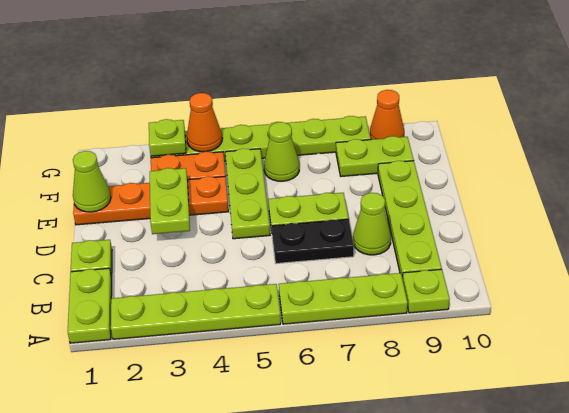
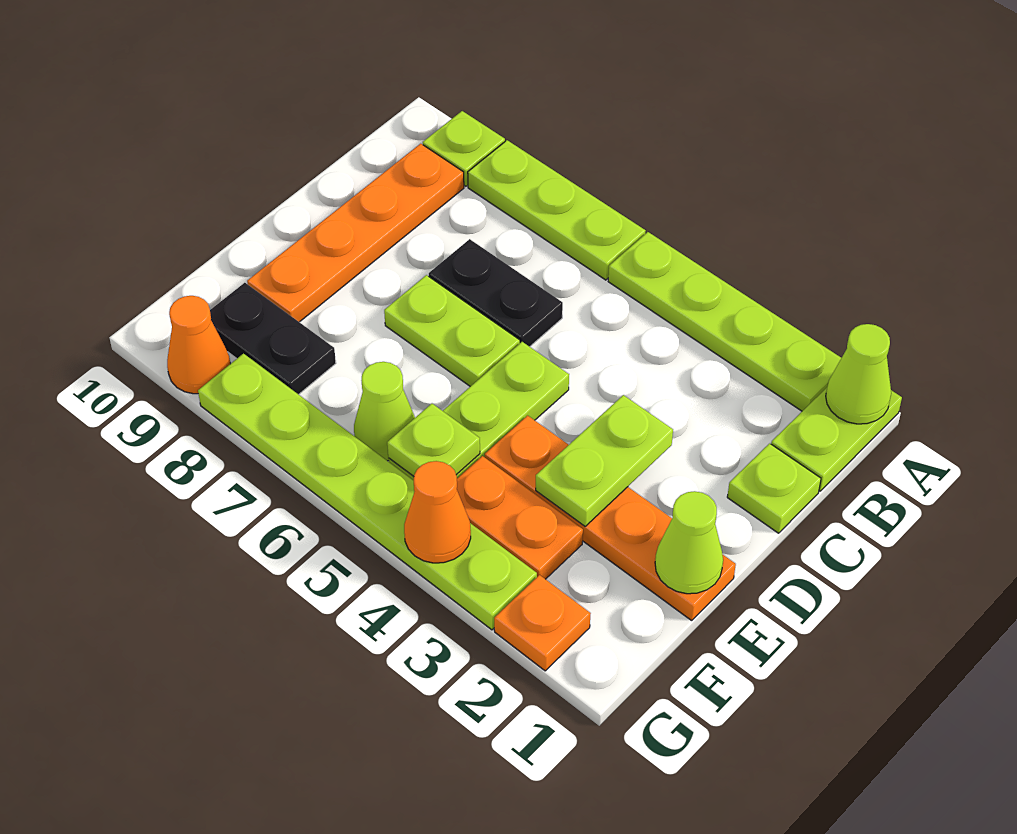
lime plate B9:E9 level 1 -> orange plate B9:E9 level 1
lime cone C8 level 1 -> lime cone A1 level 2
lime plate F8:F9 level 1 -> black plate F8:F9 level 1
none -> orange plate G2 level 1
lime plate G3 level 2 -> lime plate F5 level 2

